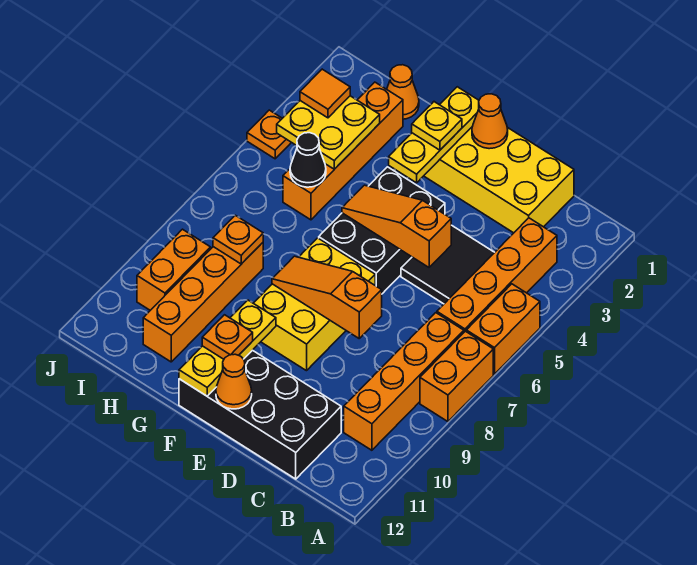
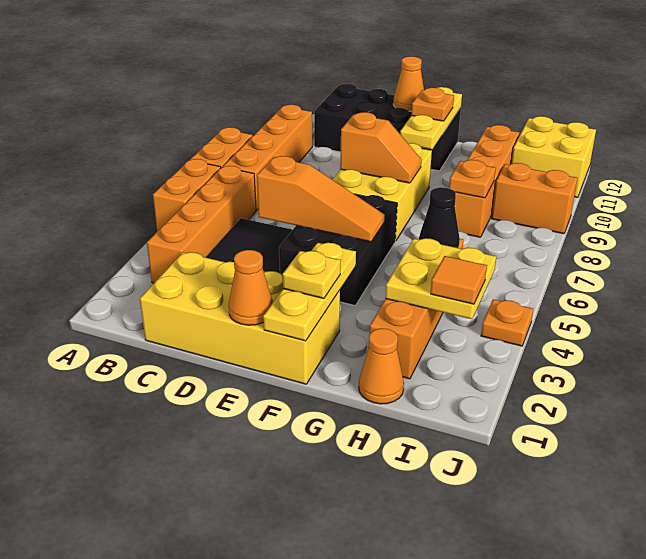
orange slope D8:F8 level 2 top D -> orange slope E8:F8 level 2 top E
orange brick I9:I10 level 1 -> orange brick I9:J9 level 1
none -> yellow brick I11:J12 level 1

